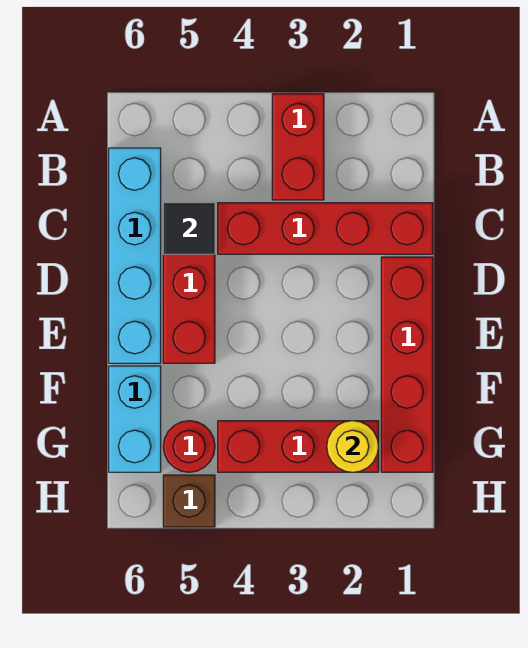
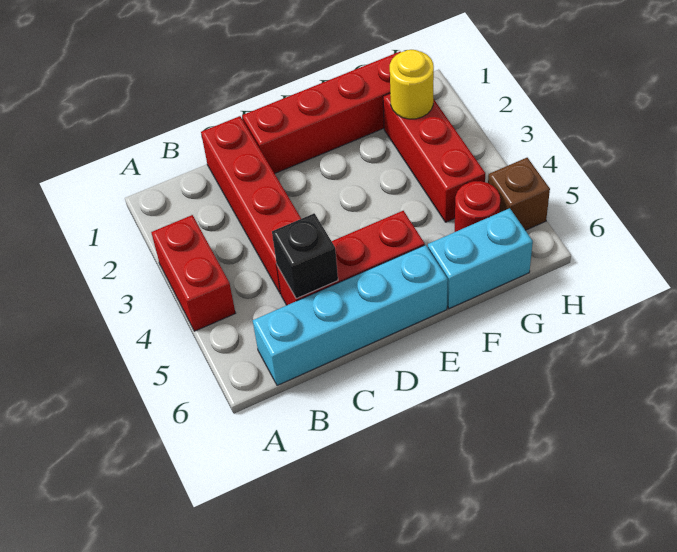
red brick A3:B3 level 1 -> red brick A3:A4 level 1
black tile C5 level 2 -> black brick C5 level 2

